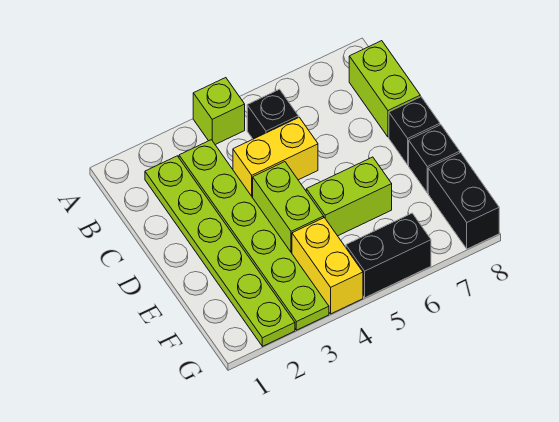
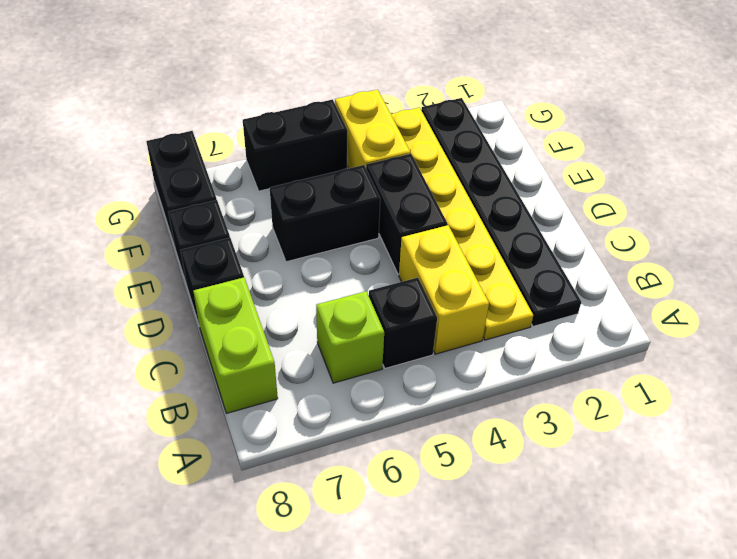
lime brick A4 level 1 -> lime brick B6 level 1
lime plate B2:G2 level 1 -> black plate B2:G2 level 1
lime plate B3:G3 level 1 -> yellow plate B3:G3 level 1
yellow brick C4:C5 level 1 -> yellow brick B4:C4 level 1
lime brick D4:E4 level 1 -> black brick D4:E4 level 1
lime brick E5:E6 level 1 -> black brick E5:E6 level 1

